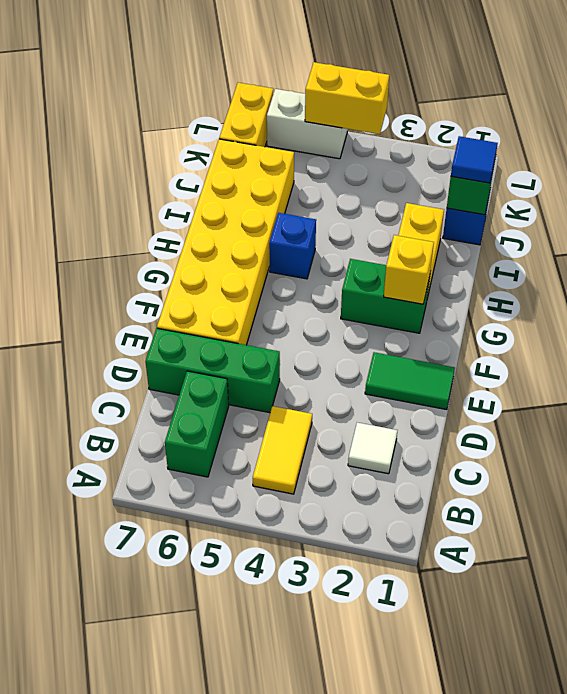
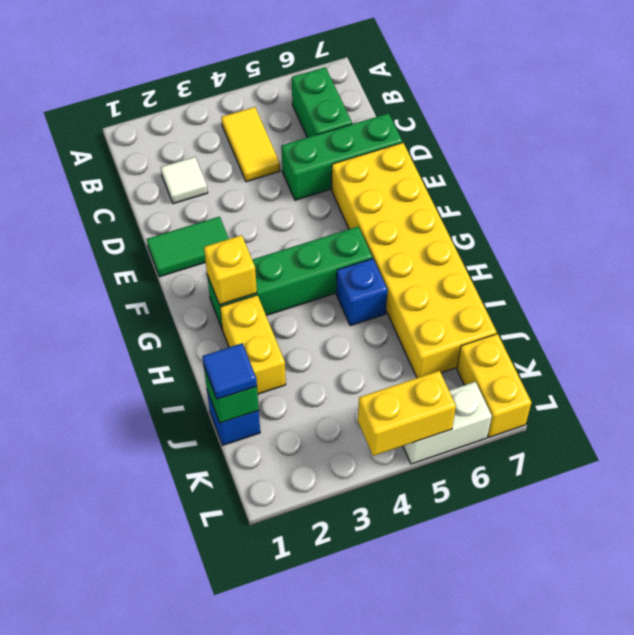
green brick G2:G3 level 1 -> green brick G2:G5 level 1

